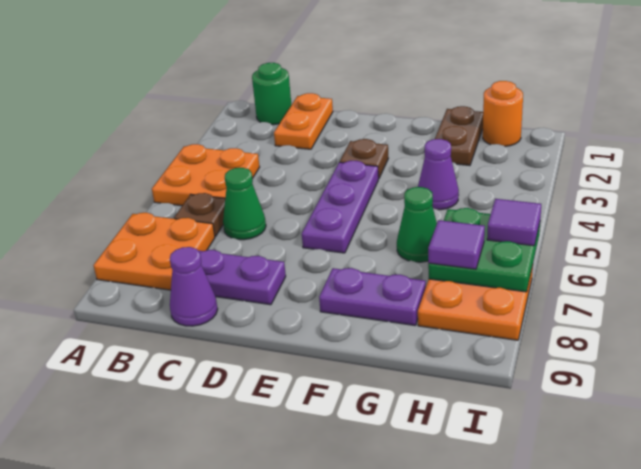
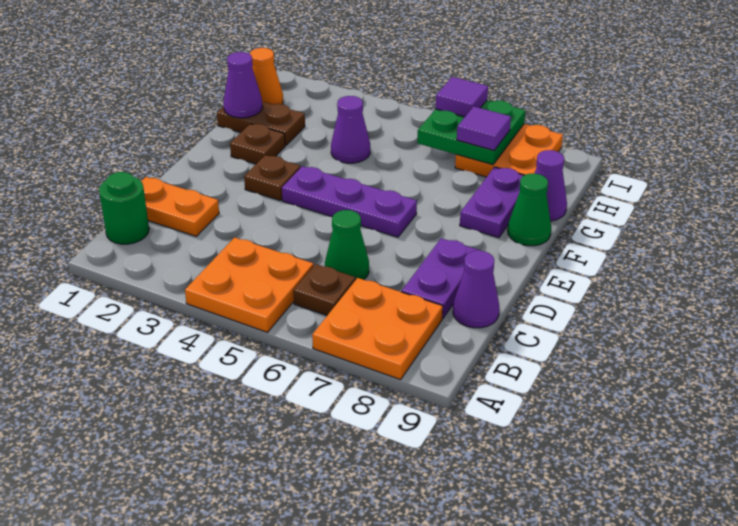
none -> brown plate F2 level 1
none -> purple cone G1 level 2
green cone G6 level 1 -> green cone F9 level 1
none -> purple cone G9 level 1
orange round brick H1 level 1 -> orange cone H1 level 1

